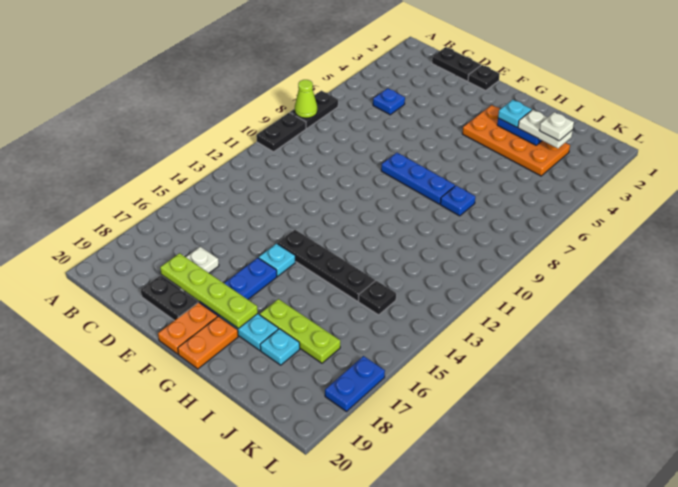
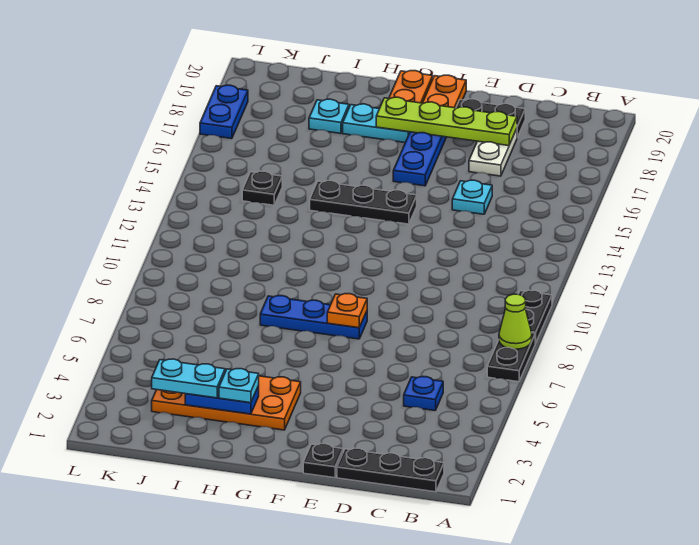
black plate C1:D1 level 1 -> black plate B1:D1 level 1
none -> orange plate F8 level 2
black plate F14:I14 level 1 -> black plate F14:H14 level 1
cyan plate F15 level 1 -> cyan plate D15 level 1
lime plate H17:J17 level 1 -> none
white plate I3:J3 level 3 -> cyan plate I3:J3 level 3
blue plate I8 level 1 -> none
white plate J3 level 4 -> none

